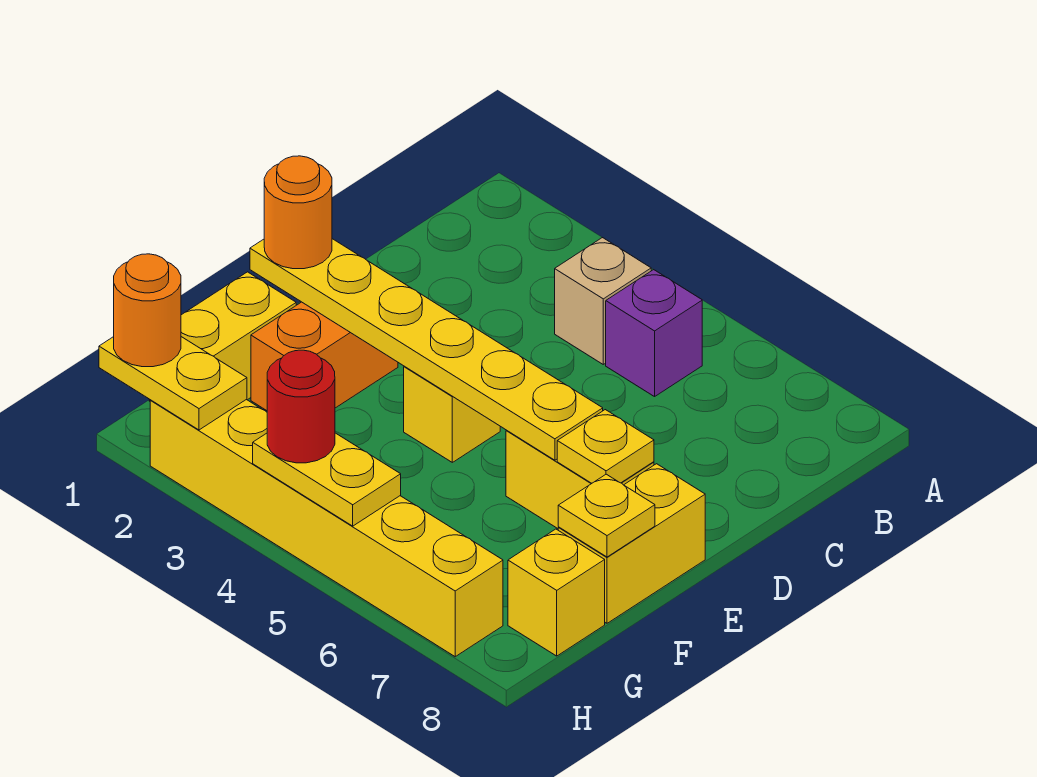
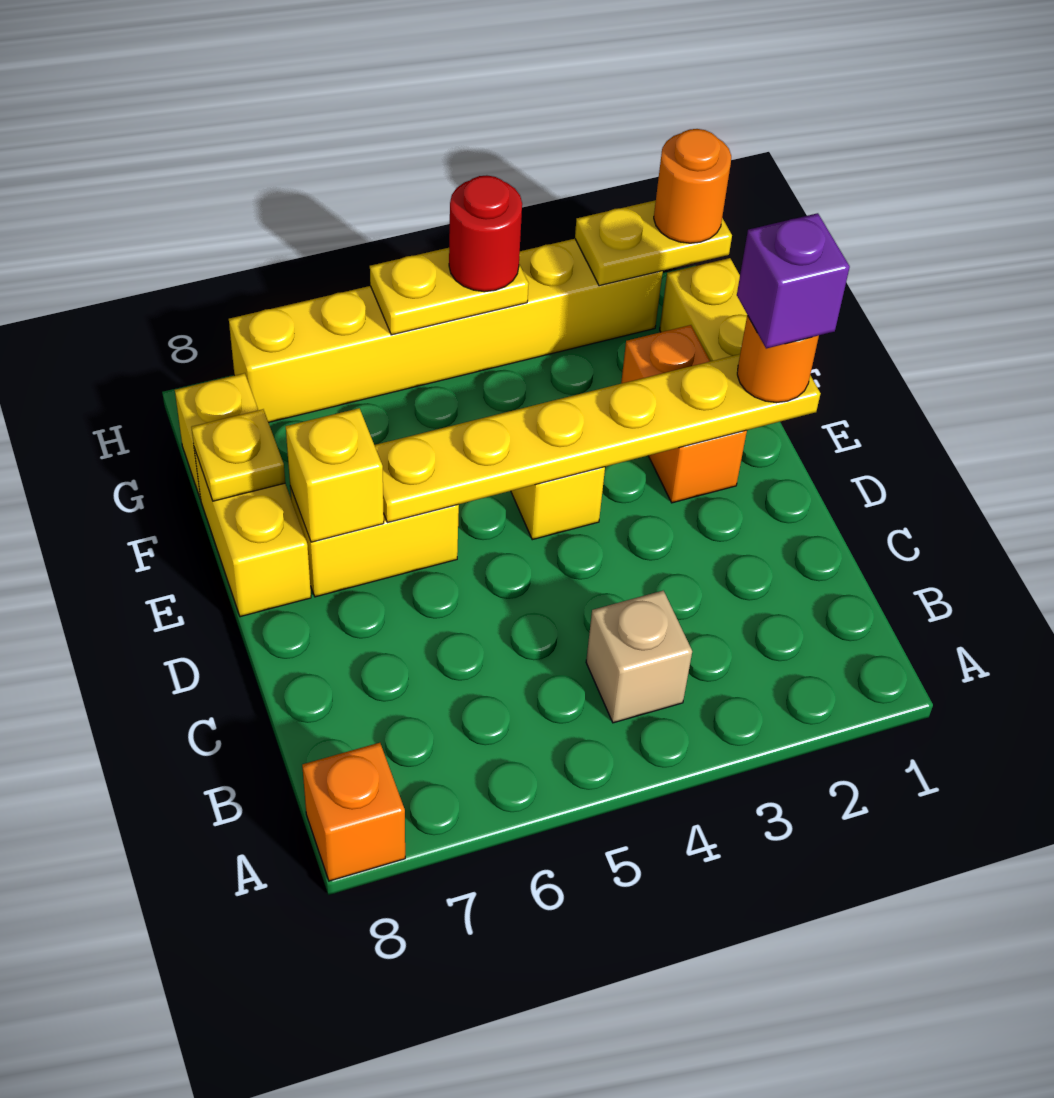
none -> orange brick A8 level 1
purple brick B5 level 1 -> purple brick E1 level 4
yellow plate E7 level 2 -> yellow brick E7 level 2

